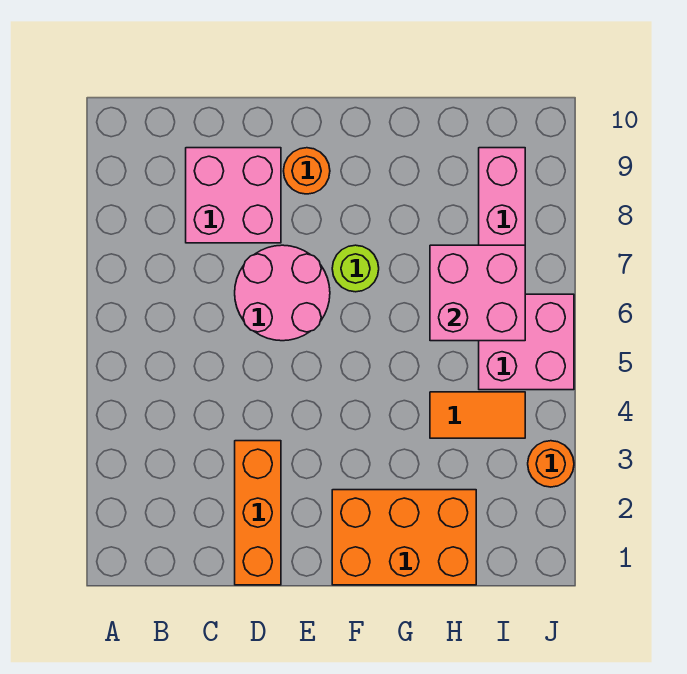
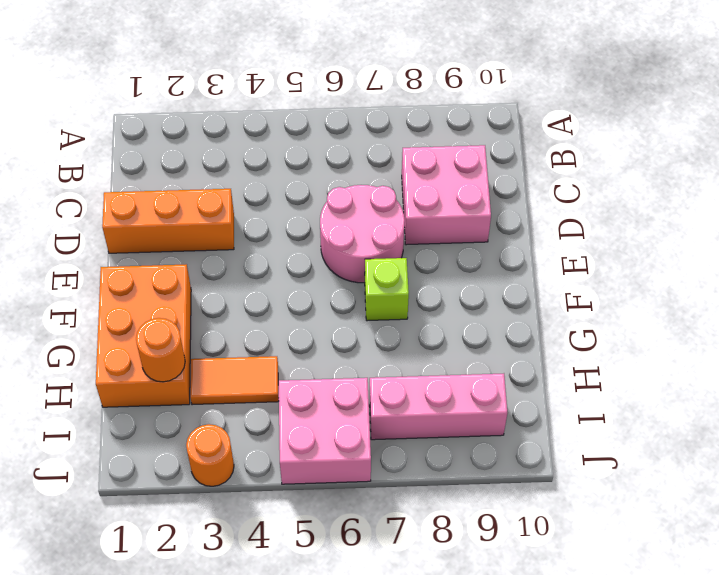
orange round brick E9 level 1 -> orange round brick H2 level 2
lime round brick F7 level 1 -> lime brick F7 level 1
orange tile H4:I4 level 1 -> orange tile H3:H4 level 1
pink brick H6:I7 level 2 -> none

